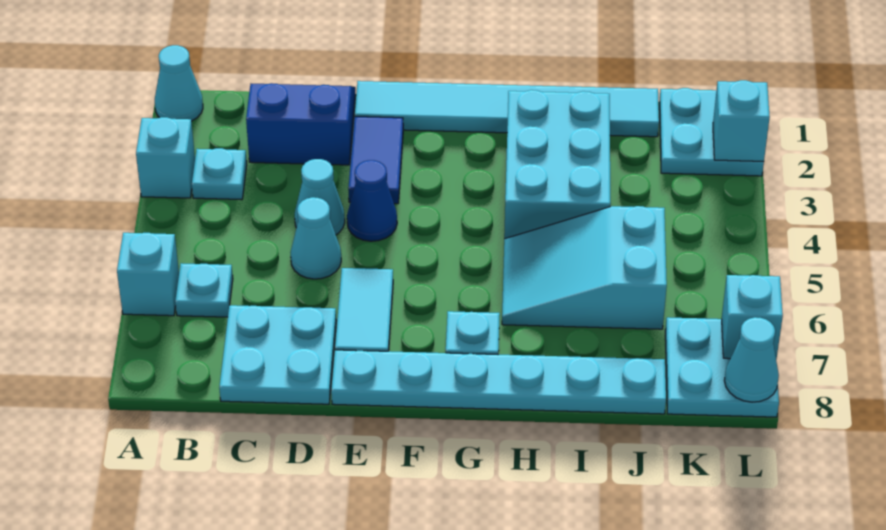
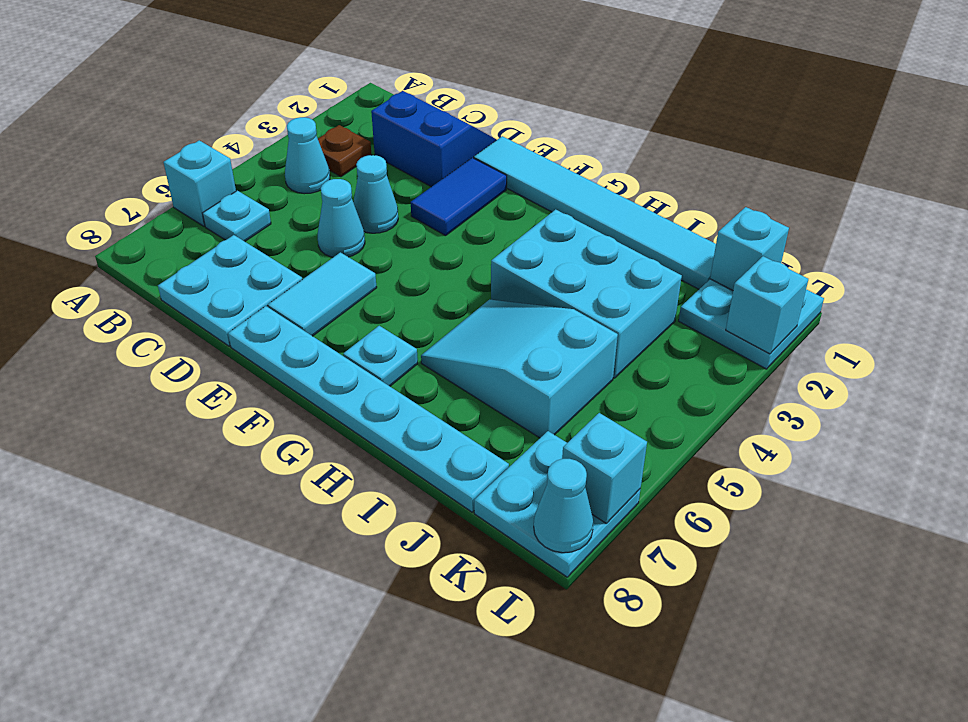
cyan cone A1 level 1 -> cyan cone B4 level 1
cyan brick A3 level 1 -> cyan brick K1 level 2
cyan plate B3 level 1 -> brown plate B3 level 1
blue cone E4 level 1 -> none
cyan brick H2:I4 level 1 -> cyan brick H3:J4 level 1

